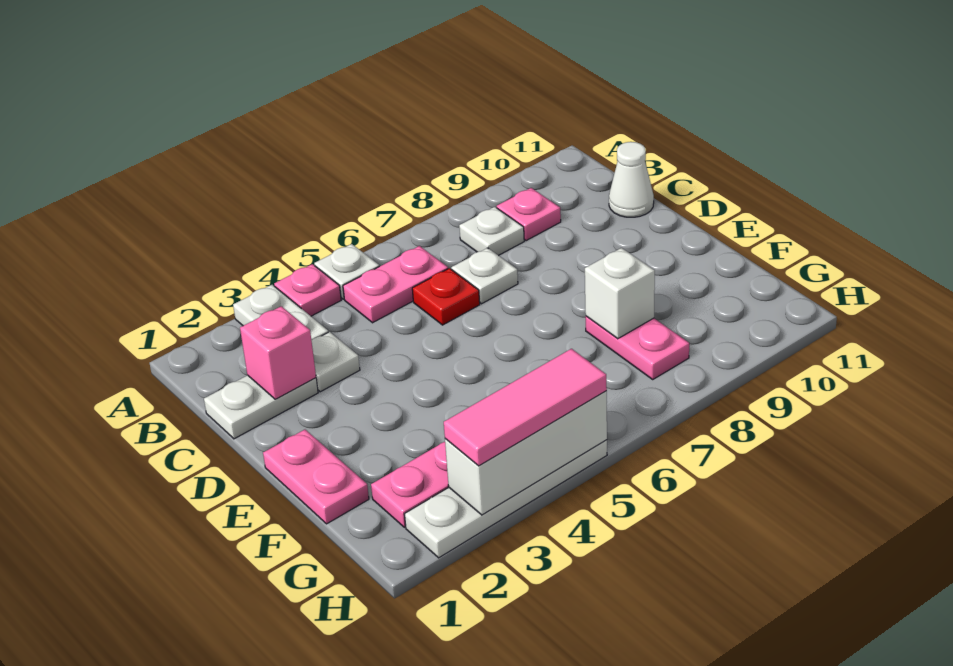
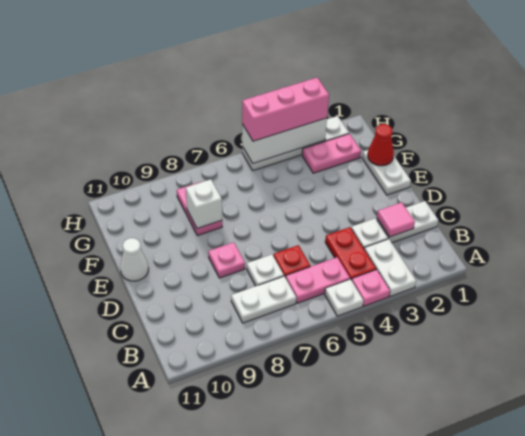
none -> red plate B4:C4 level 1
white plate B8 level 1 -> white plate B7:B8 level 1
pink plate B9 level 1 -> pink plate D8 level 1
pink brick C2 level 2 -> pink tile C2 level 2
white cone C11 level 1 -> white cone E11 level 1
pink plate E1:F1 level 1 -> white plate E1:F1 level 1
none -> red cone F1 level 2
pink tile H3:H5 level 3 -> pink brick H3:H5 level 3

